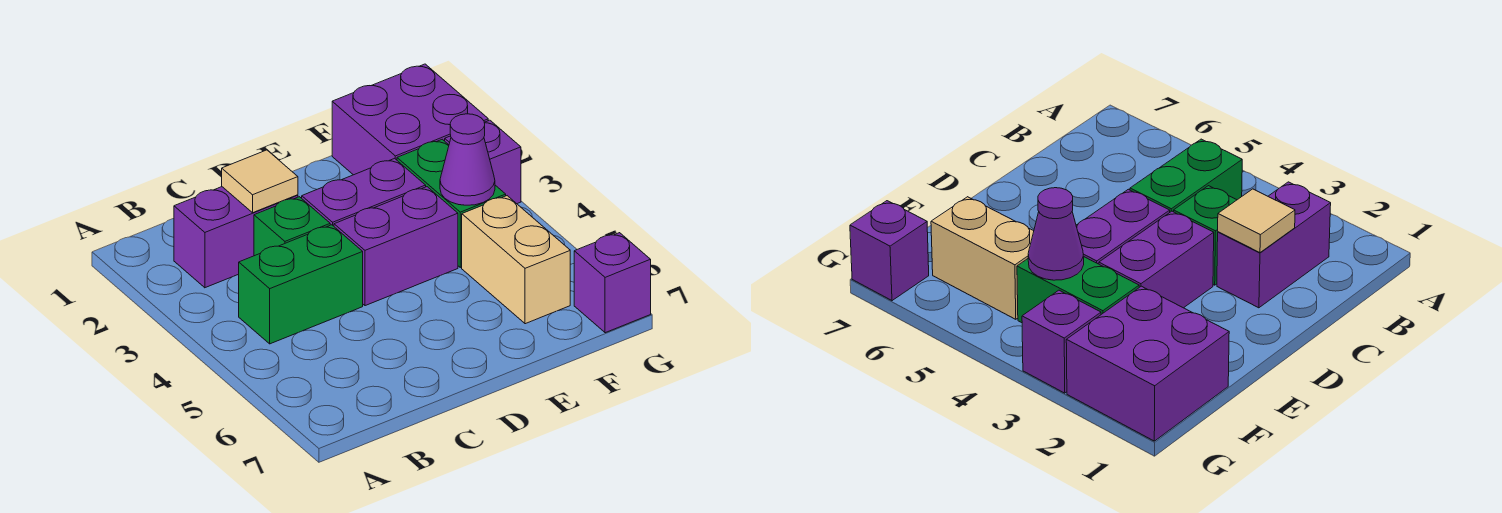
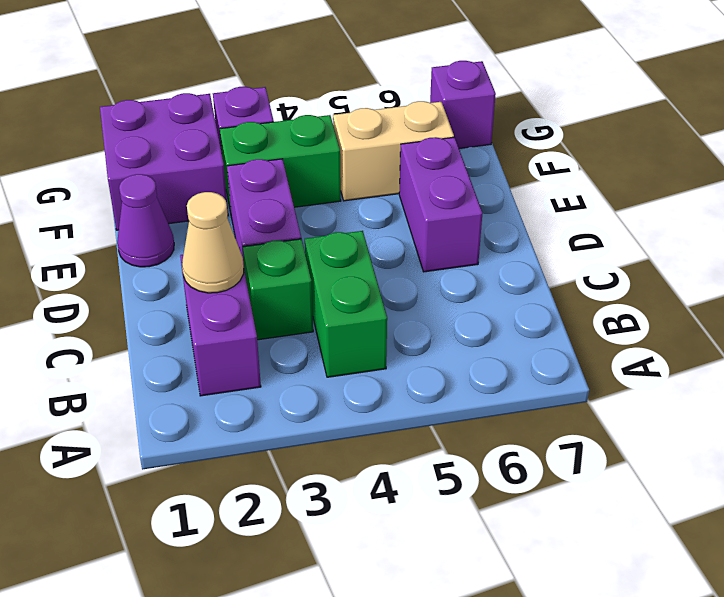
tan tile C2 level 2 -> tan cone C2 level 2
purple brick D4:E4 level 1 -> purple brick D6:E6 level 1
purple cone F4 level 2 -> purple cone E1 level 1

